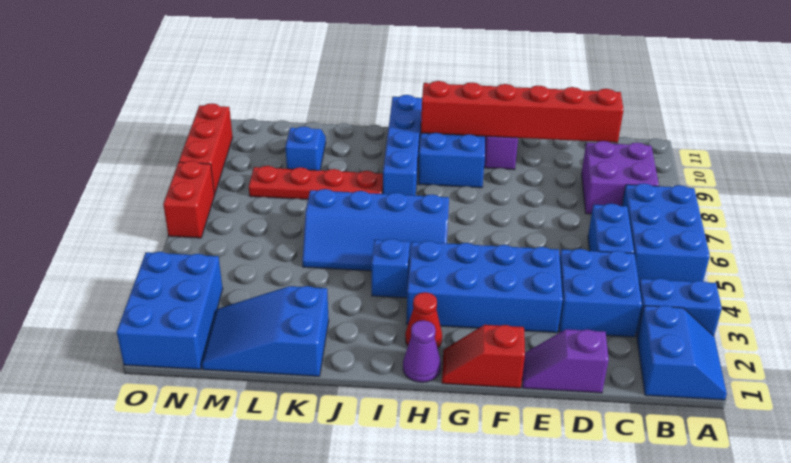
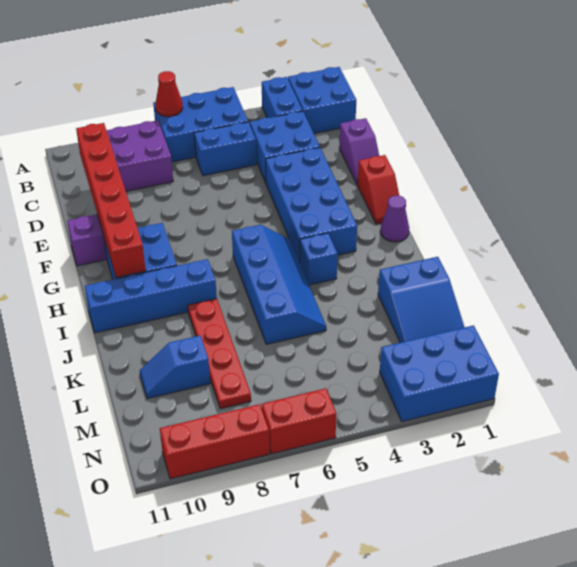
blue slope A1:B2 level 1 top B -> blue brick A1:B2 level 1
red cone H2 level 1 -> red cone A7 level 2

